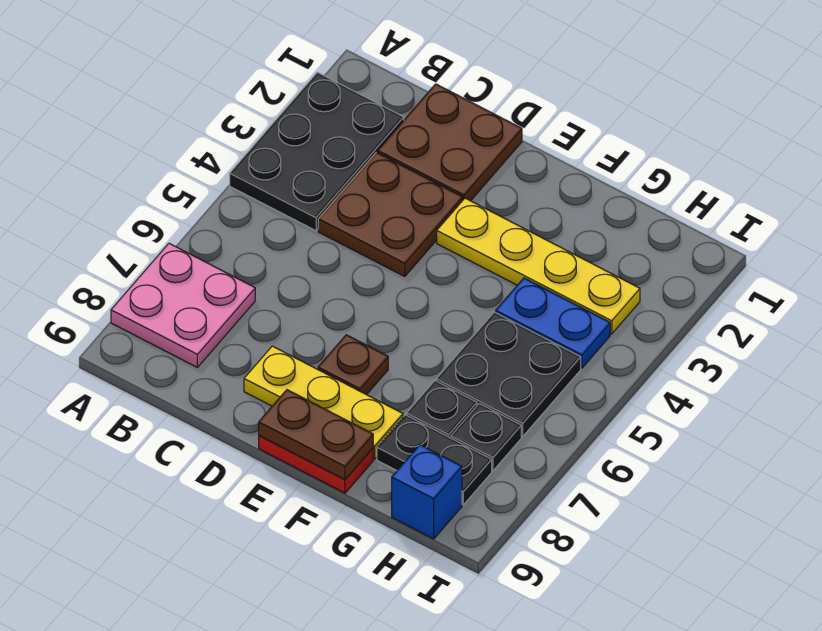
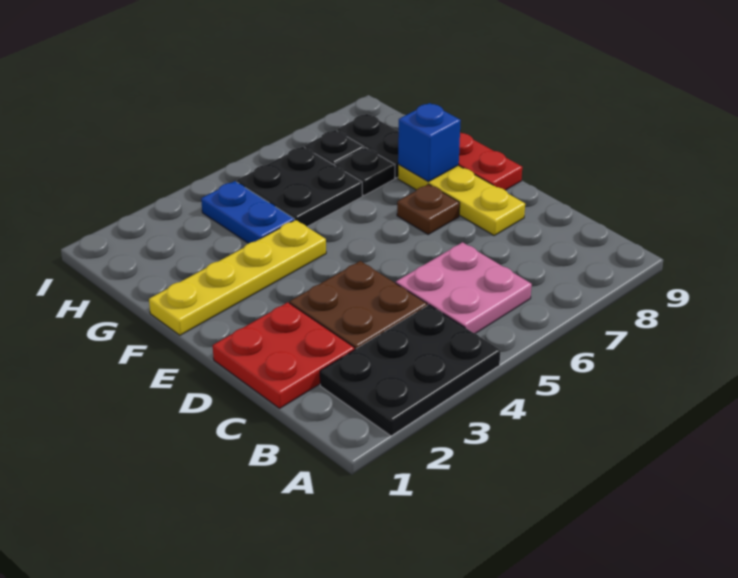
pink plate A7:B8 level 1 -> pink plate B5:C6 level 1
brown plate C1:D2 level 1 -> red plate C1:D2 level 1
yellow plate E3:H3 level 1 -> yellow plate F1:F4 level 1
brown plate E9:F9 level 2 -> none
blue brick H9 level 1 -> blue brick F8 level 2

